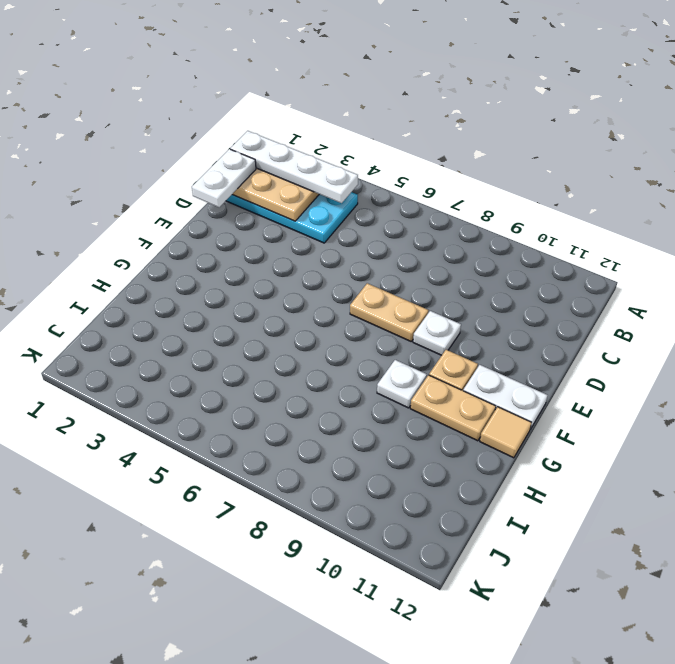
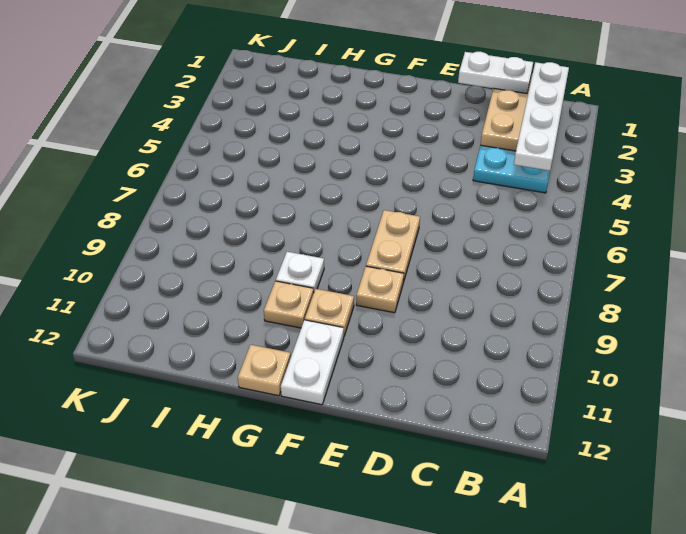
white plate E9 level 1 -> tan plate E9 level 1
tan plate G10:G11 level 1 -> tan plate G10 level 1
tan tile G12 level 1 -> tan plate G12 level 1

